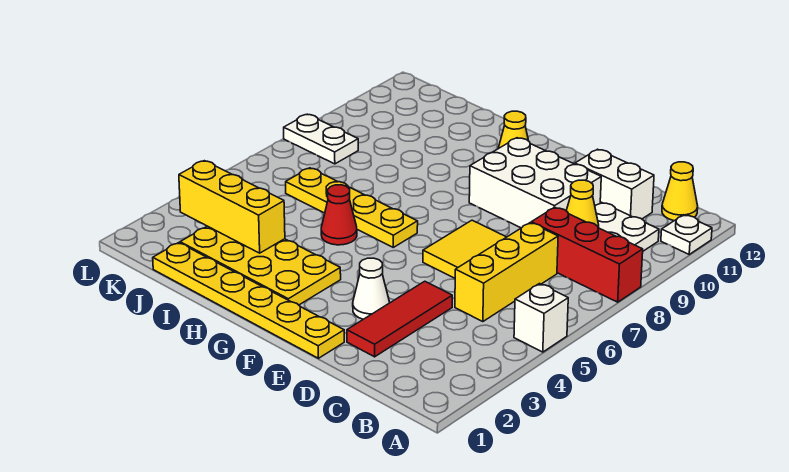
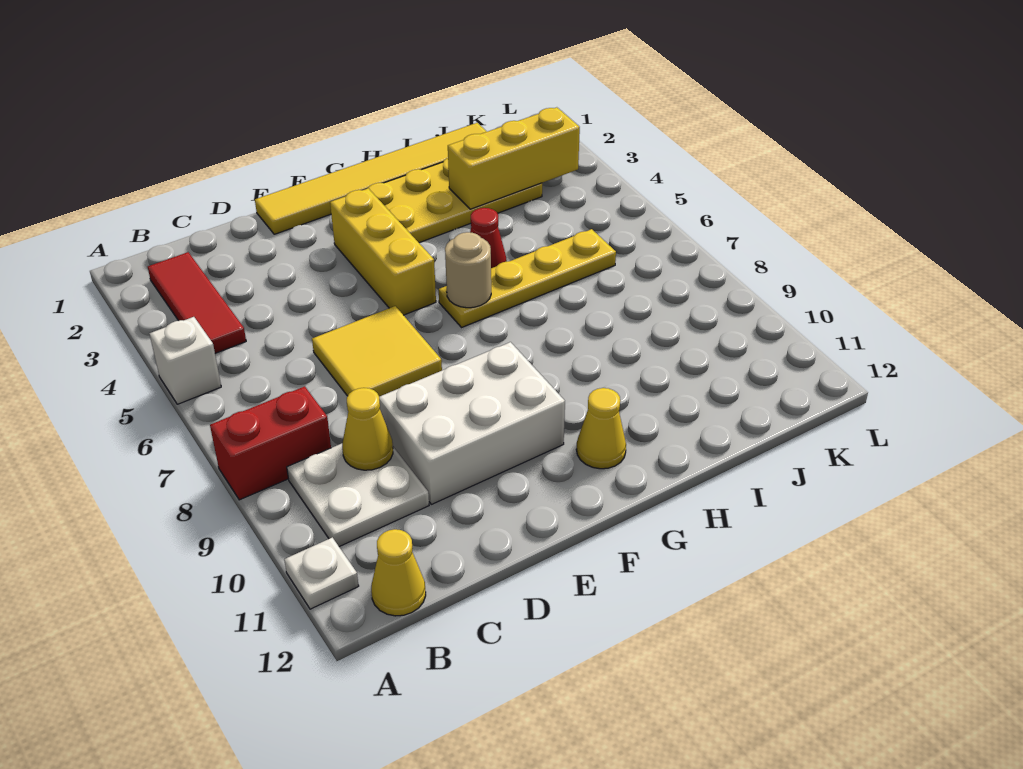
red brick A8:C8 level 1 -> red brick A8:B8 level 1
yellow brick C5:C7 level 1 -> yellow brick F3:F5 level 1
white brick C11:D11 level 1 -> none
red tile D2:D4 level 1 -> red tile B2:B4 level 1
yellow plate E1:J1 level 1 -> yellow tile E1:J1 level 1
white cone E3 level 1 -> none
none -> tan round brick G6 level 2
white plate K8:L8 level 1 -> none

